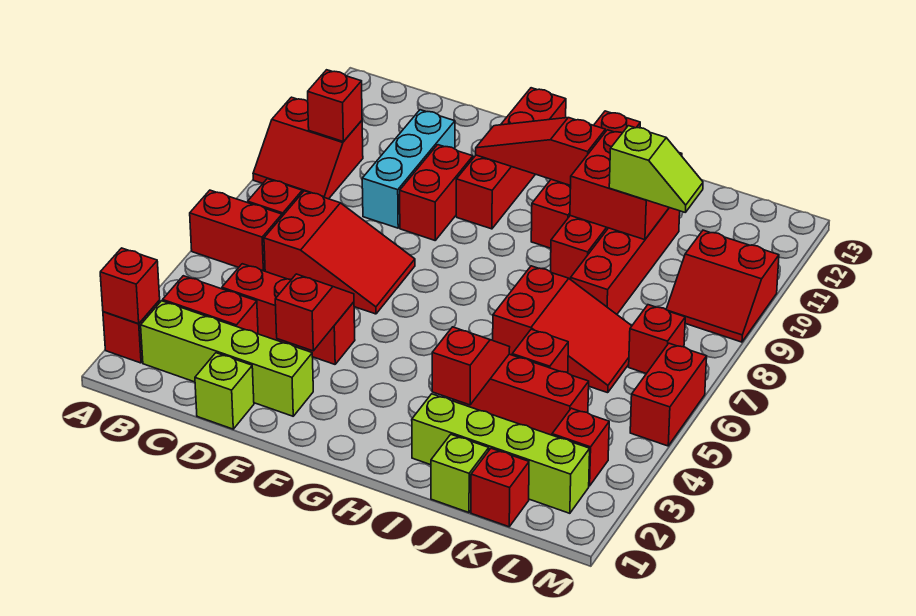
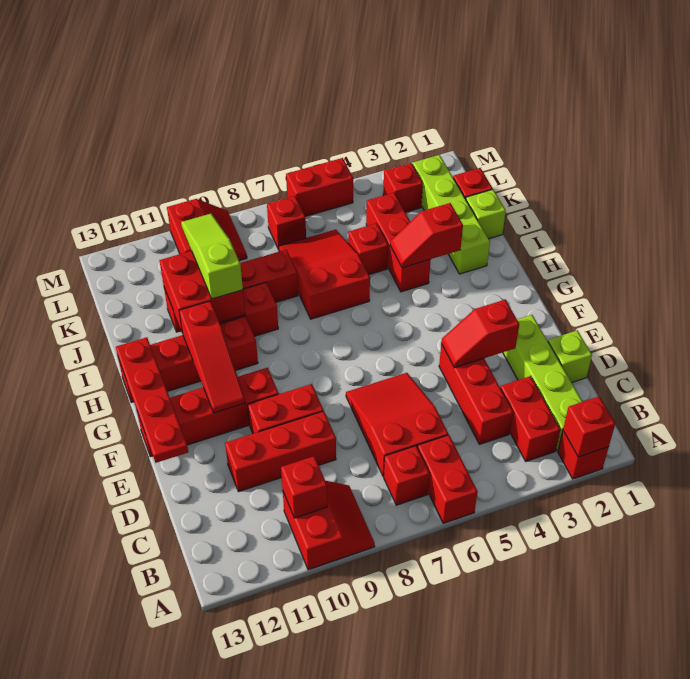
cyan brick D9:D11 level 1 -> red brick D9:D11 level 1
none -> red plate E13:H13 level 2
lime slope J10:K10 level 3 top J -> lime slope I10:K10 level 3 top I

